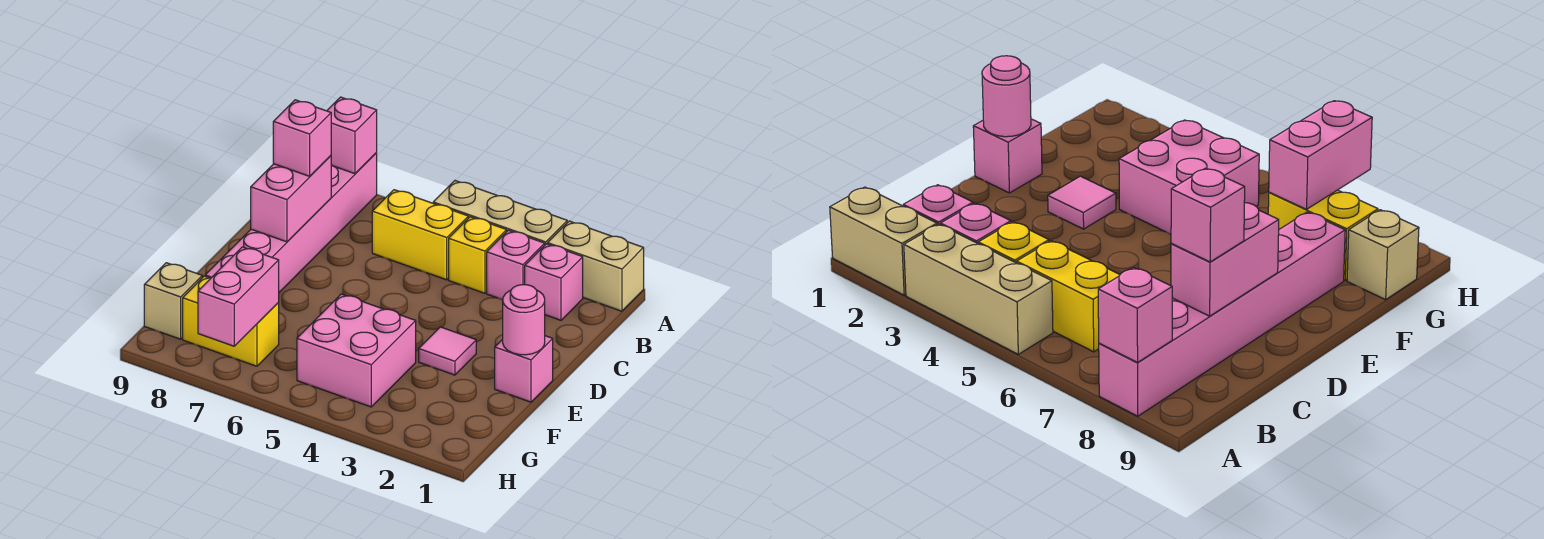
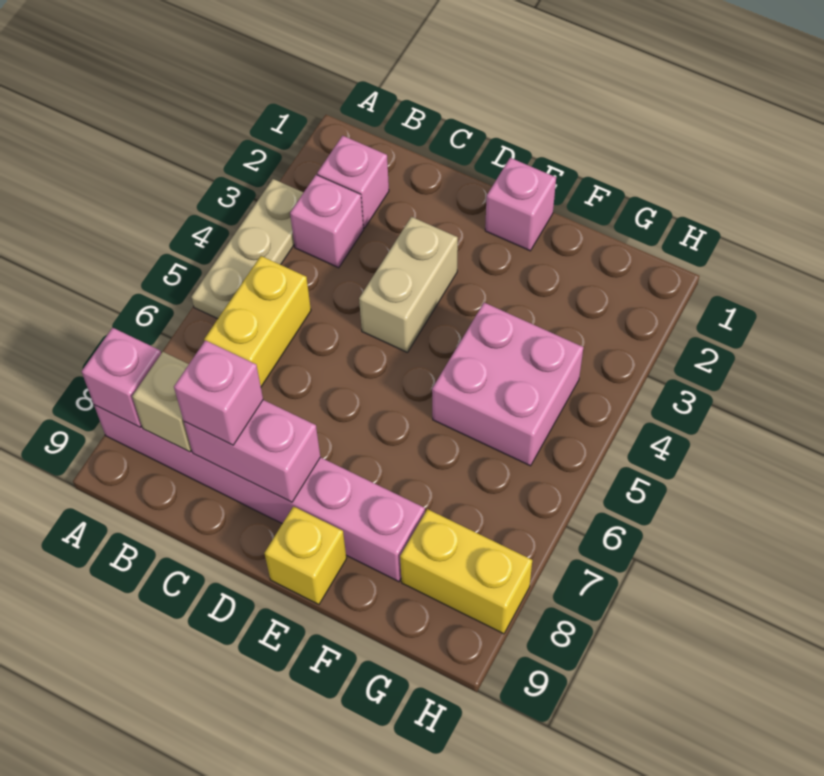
tan brick A1:A2 level 1 -> tan brick D3:D4 level 1
tan brick A3:A5 level 1 -> tan plate A3:A5 level 1
yellow brick B4 level 1 -> yellow brick E9 level 1
pink round brick E1 level 2 -> none
pink tile E3 level 1 -> none
yellow brick G7:G8 level 1 -> yellow brick G8:H8 level 1
pink brick G7:H7 level 2 -> none
tan brick G9 level 1 -> tan brick B8 level 2

